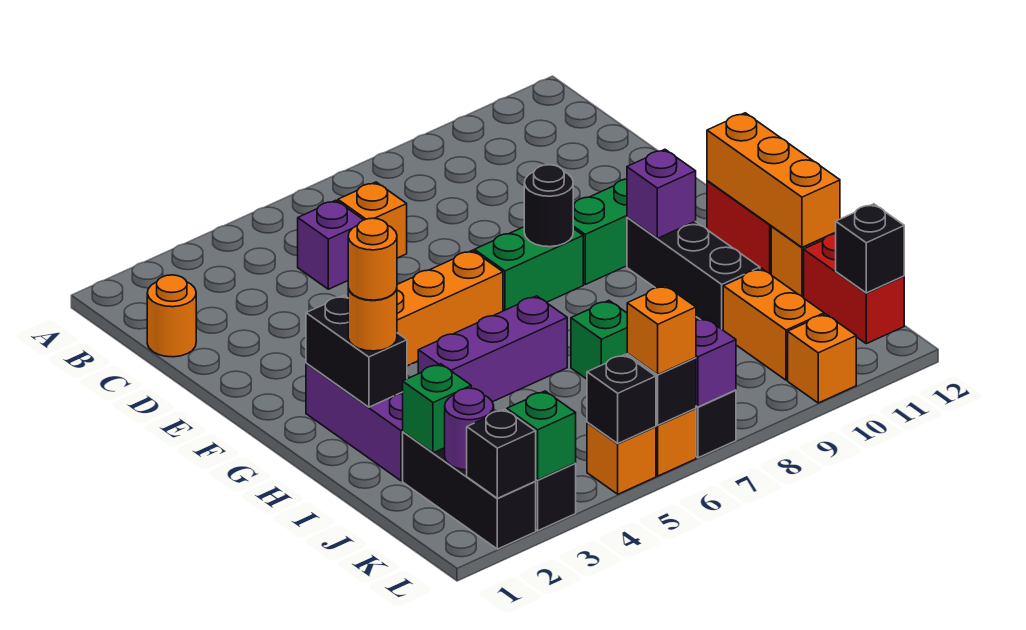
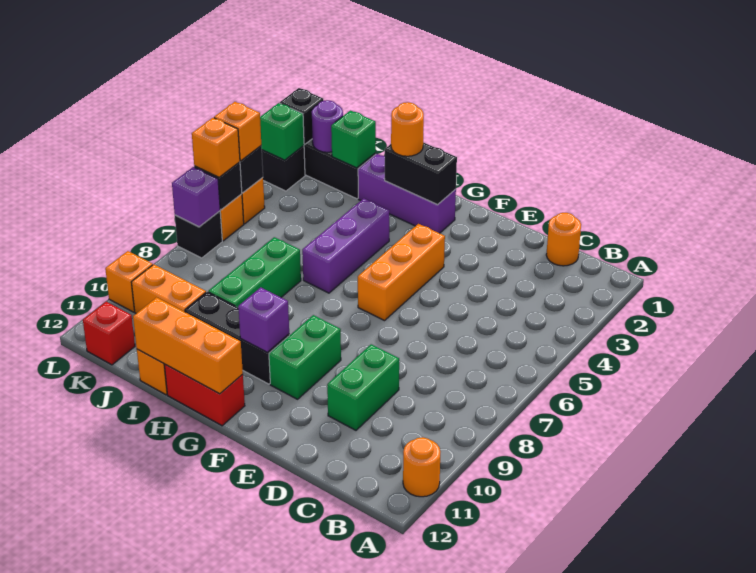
purple brick C5 level 1 -> none
orange brick C6 level 1 -> orange brick L5 level 3
green brick F7:F8 level 1 -> green brick D9:D10 level 1
black round brick F8 level 2 -> none
orange round brick H2 level 4 -> orange round brick A11 level 1
green brick I7 level 1 -> green brick I7:I9 level 1
red brick J12:K12 level 1 -> red brick K12 level 1
black brick K12 level 2 -> none

